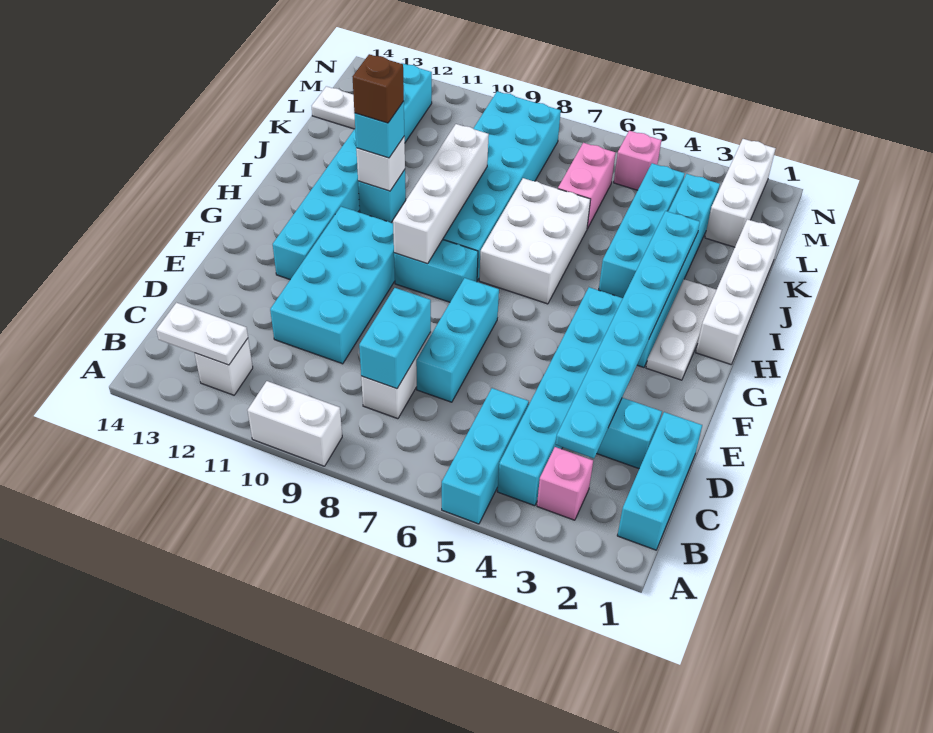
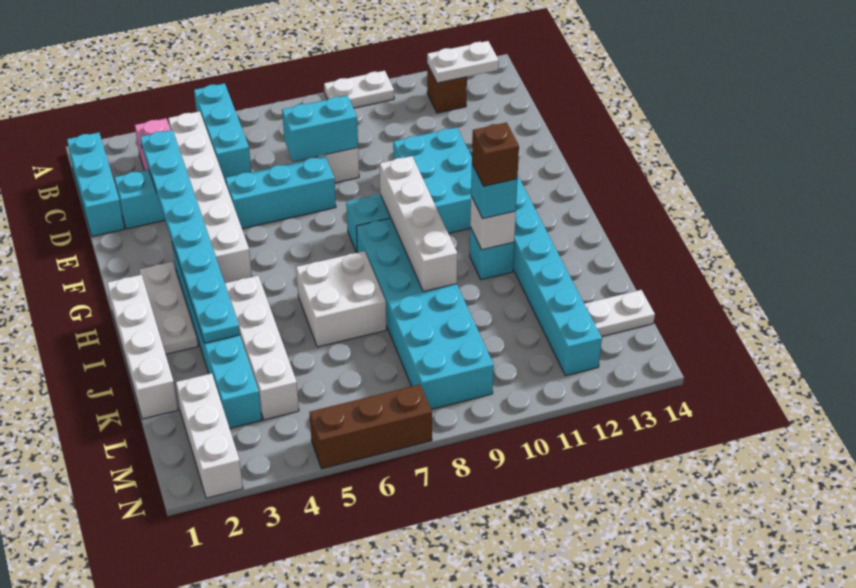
white brick A9:A10 level 1 -> white plate A9:A10 level 1
cyan brick B4:G4 level 1 -> white brick B4:G4 level 1
white brick B12 level 1 -> brown brick B12 level 1
cyan brick C8:D8 level 2 -> cyan brick D7:D8 level 2
cyan brick D7:F7 level 1 -> cyan brick E5:E7 level 1
cyan brick D10:G11 level 1 -> cyan brick E10:G11 level 1
white brick H6:J7 level 1 -> white brick I6:J7 level 1
cyan brick I4:L4 level 1 -> white brick I4:L4 level 1
pink brick K6:L6 level 1 -> none
pink brick M5 level 1 -> none
none -> brown brick N5:N7 level 1

